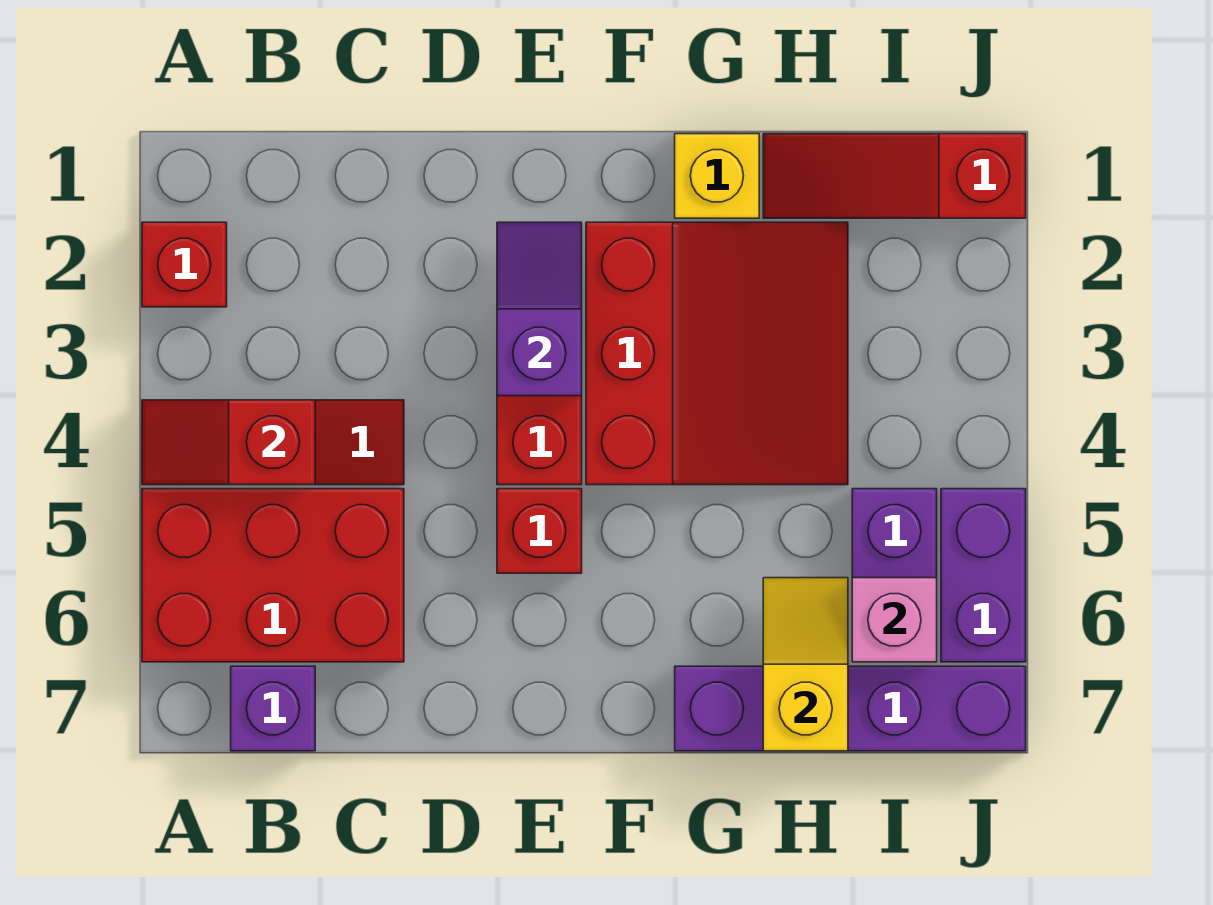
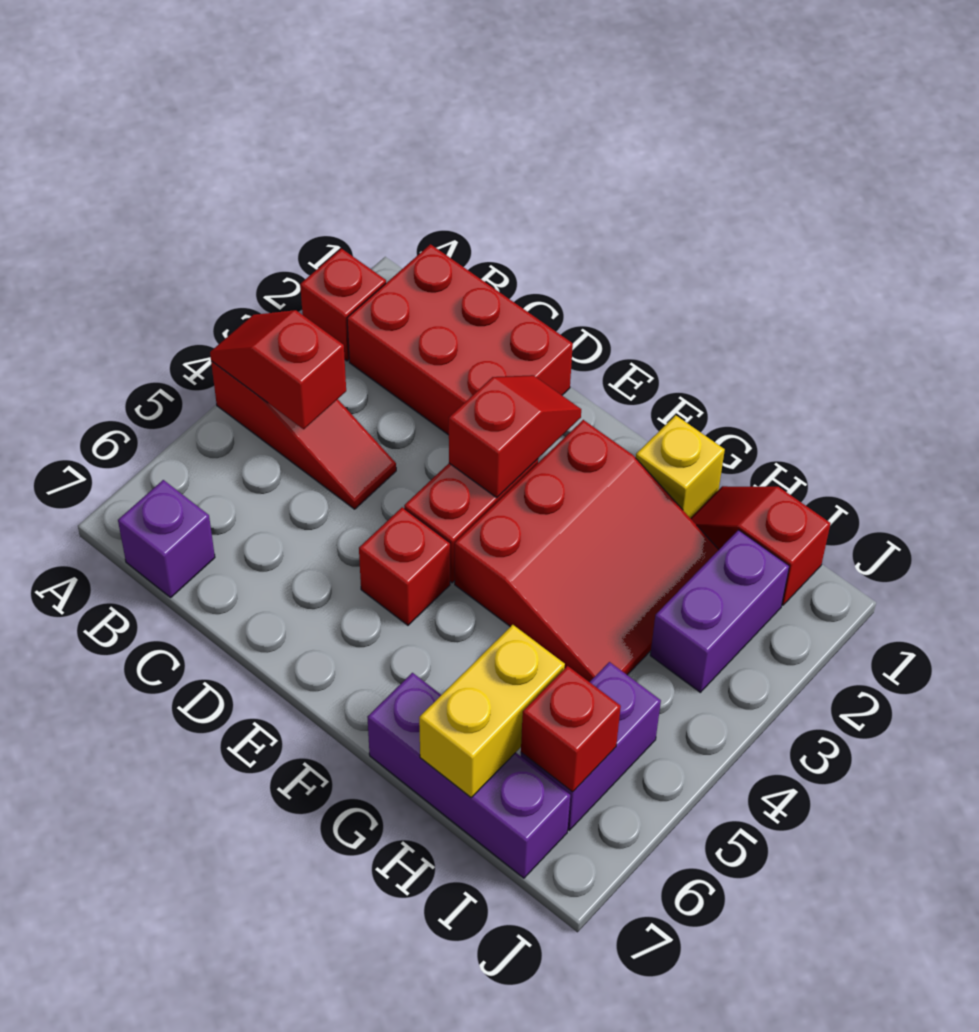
red brick A5:C6 level 1 -> red brick B1:D2 level 1
purple slope E2:E3 level 2 top 3 -> red slope E2:E3 level 2 top 3
purple brick G7:J7 level 1 -> purple brick G7:I7 level 1
red slope H1:J1 level 1 top J -> red slope H1:I1 level 1 top I
yellow slope H6:H7 level 2 top 7 -> yellow brick H6:H7 level 2
pink brick I6 level 2 -> red brick I6 level 2
purple brick J5:J6 level 1 -> purple brick I2:I3 level 1

